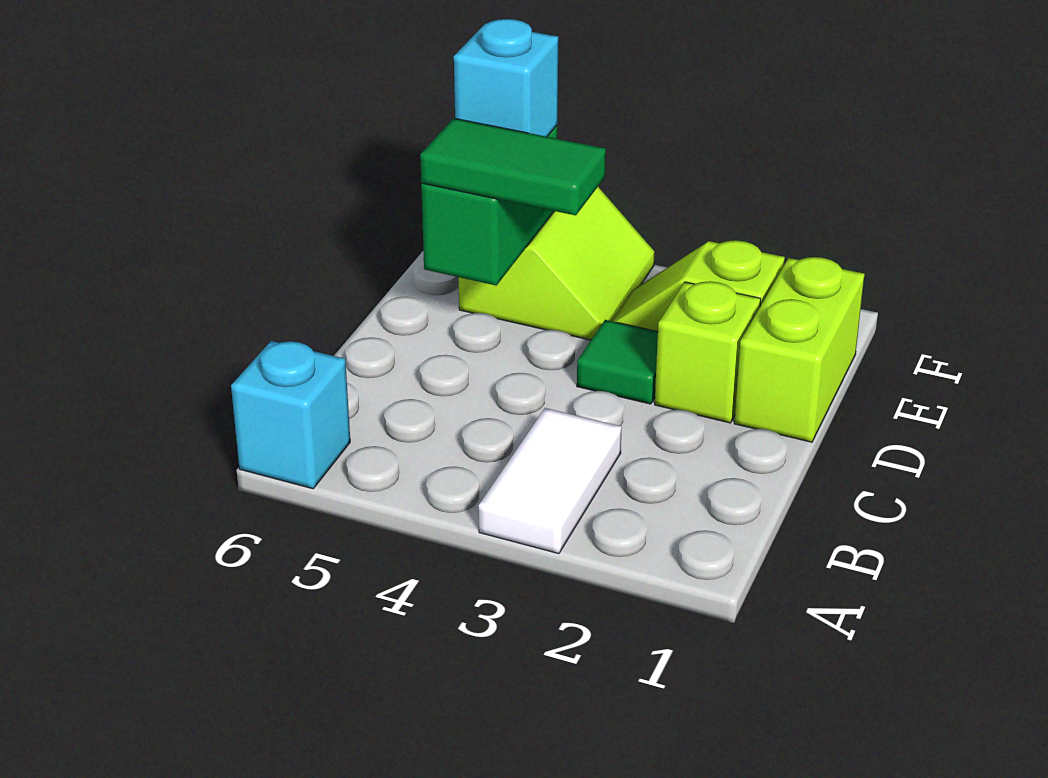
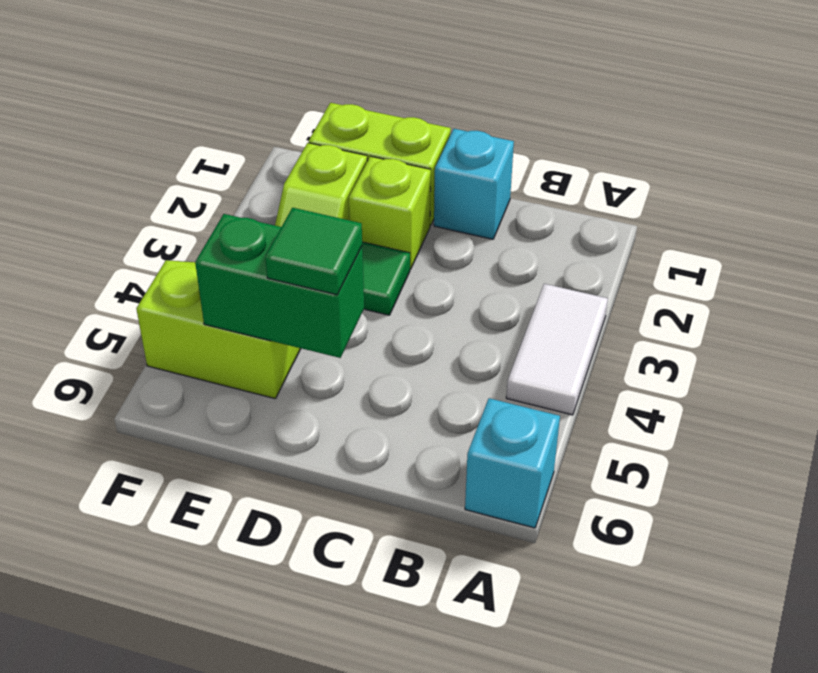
white tile A3:B3 level 1 -> white tile A3:A4 level 1
green tile D4:D5 level 3 -> green tile D5 level 3
cyan brick E5 level 3 -> cyan brick C1 level 1

